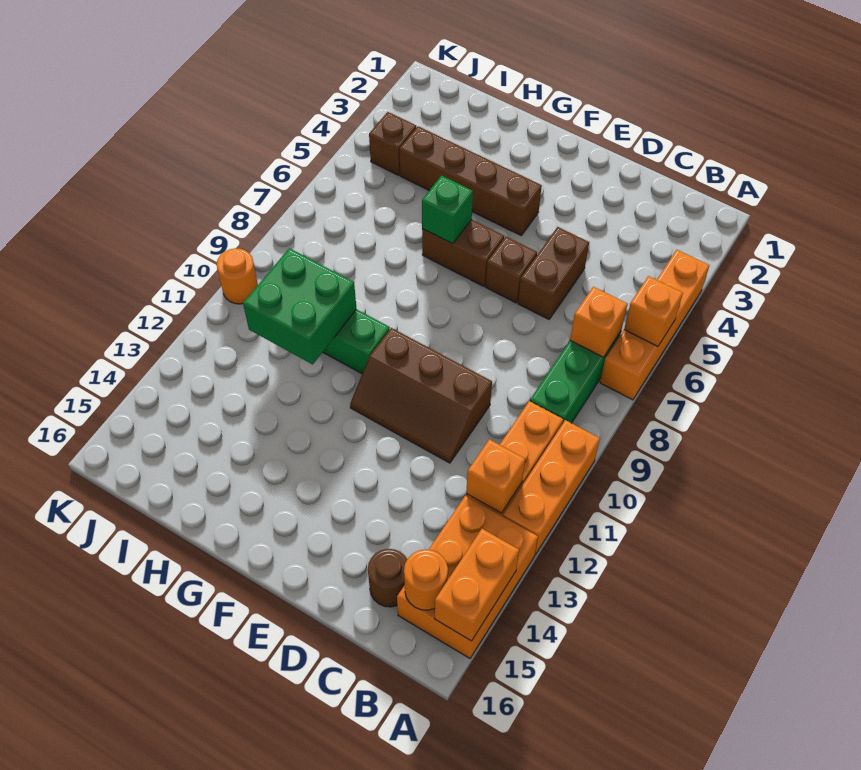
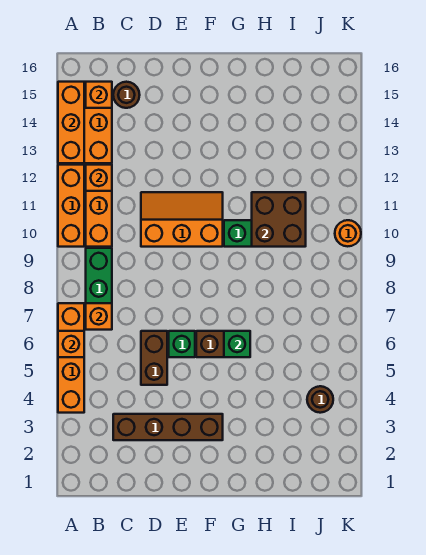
orange brick A14:A15 level 2 -> orange brick A13:A15 level 2
orange round brick B15 level 2 -> orange brick B15 level 2
brown slope D10:F11 level 1 top 10 -> orange slope D10:F11 level 1 top 10
brown brick E6 level 1 -> green brick E6 level 1
brown brick F4:I4 level 1 -> brown brick C3:F3 level 1
green brick H10:I11 level 2 -> brown brick H10:I11 level 2
brown brick J4 level 1 -> brown round brick J4 level 1

